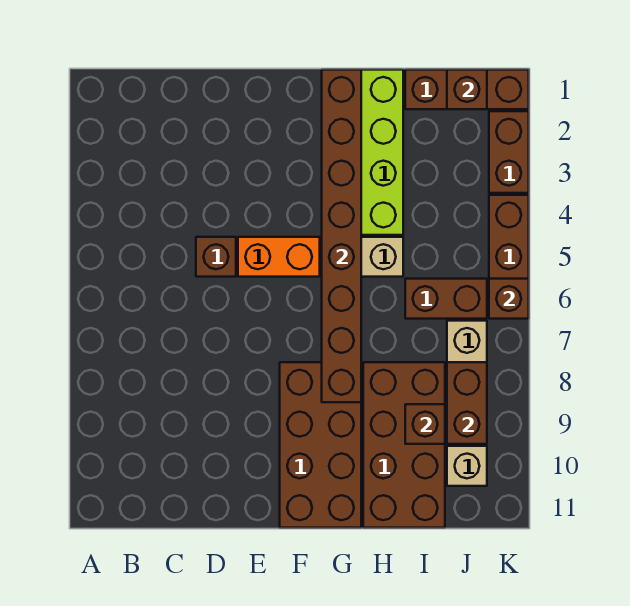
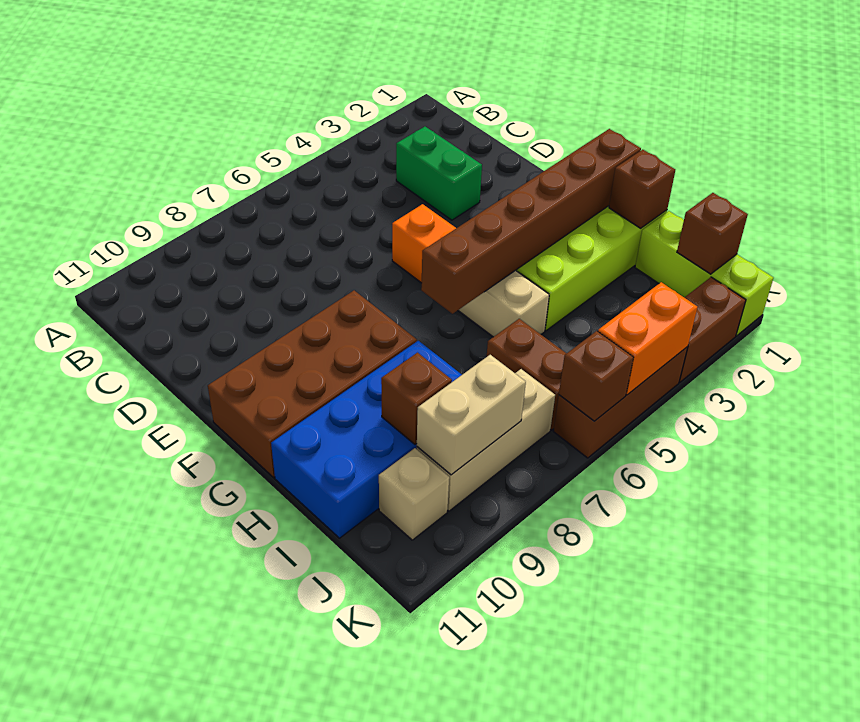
none -> green brick C3:D3 level 1
brown brick D5 level 1 -> brown brick H1 level 2
brown brick G1:G8 level 2 -> brown brick G1:G6 level 2
brown brick H8:I11 level 1 -> blue brick H8:I11 level 1
brown brick I1:K1 level 1 -> lime brick I1:K1 level 1
brown brick J8:J9 level 2 -> tan brick J8:J9 level 2
none -> orange brick K4:K5 level 2

